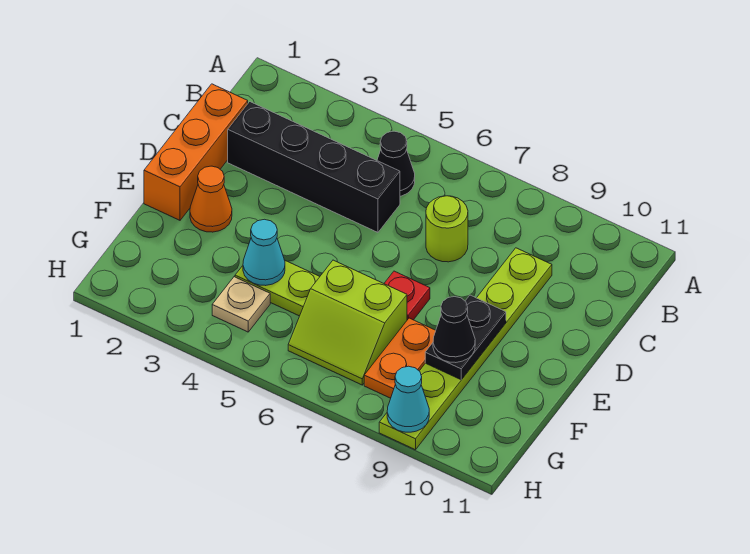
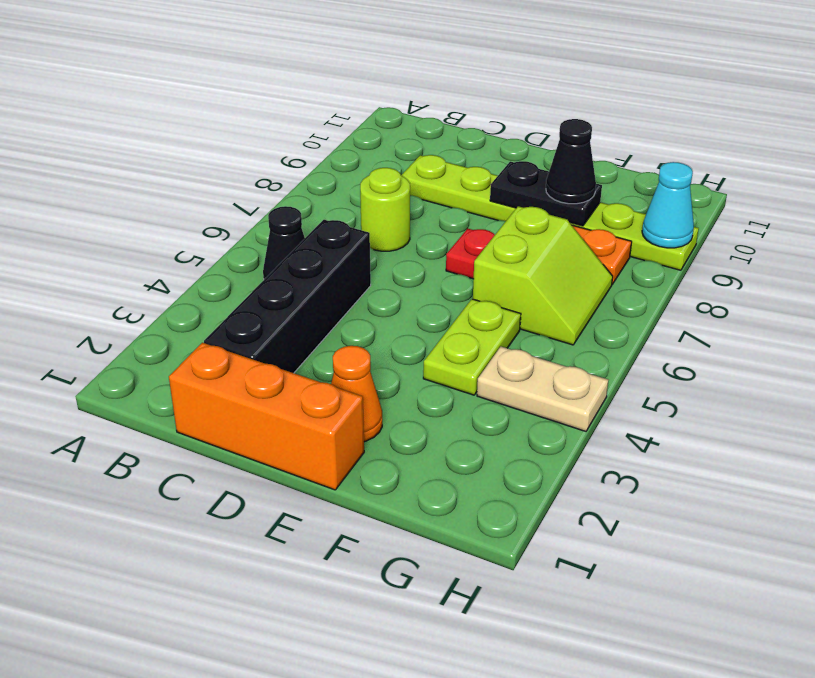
cyan cone F4 level 2 -> none
tan plate G4 level 1 -> tan plate G4:H4 level 1

